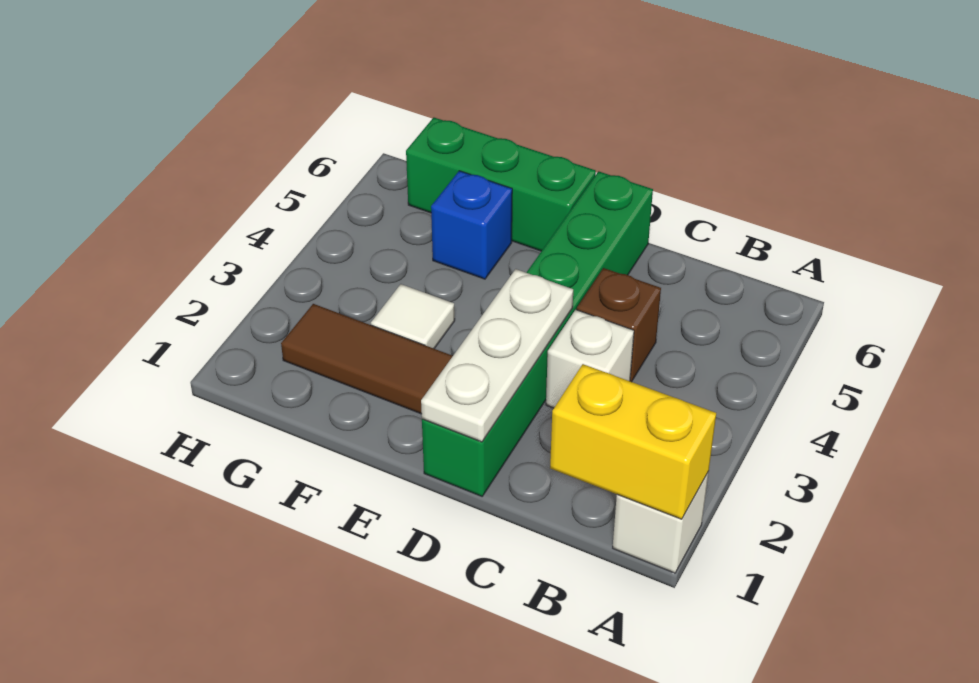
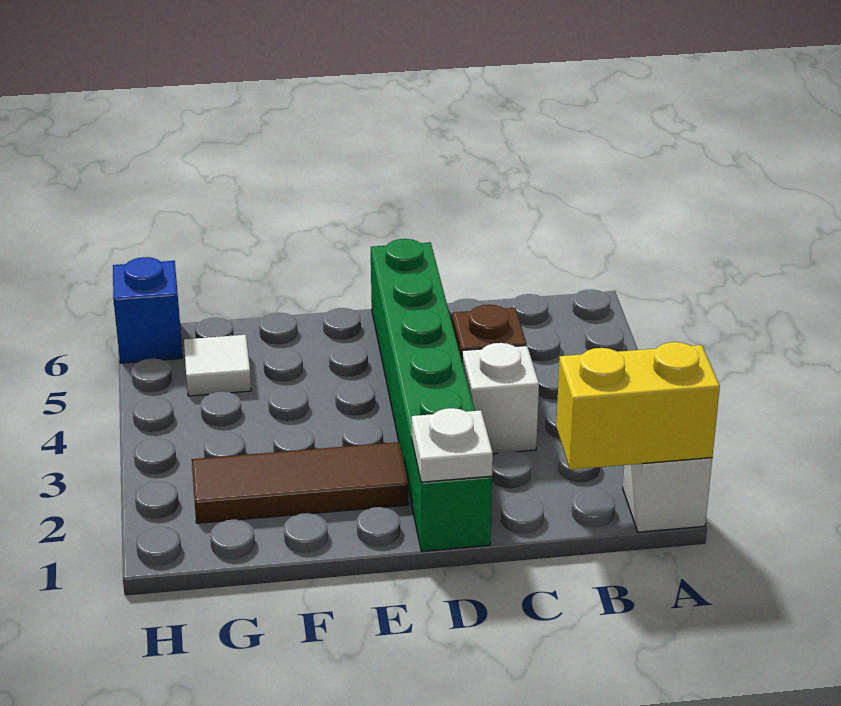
white plate D1:D3 level 2 -> white plate D1 level 2
green brick E6:G6 level 1 -> none
white tile F3 level 1 -> white tile G5 level 1
blue brick F5 level 1 -> blue brick H6 level 1

